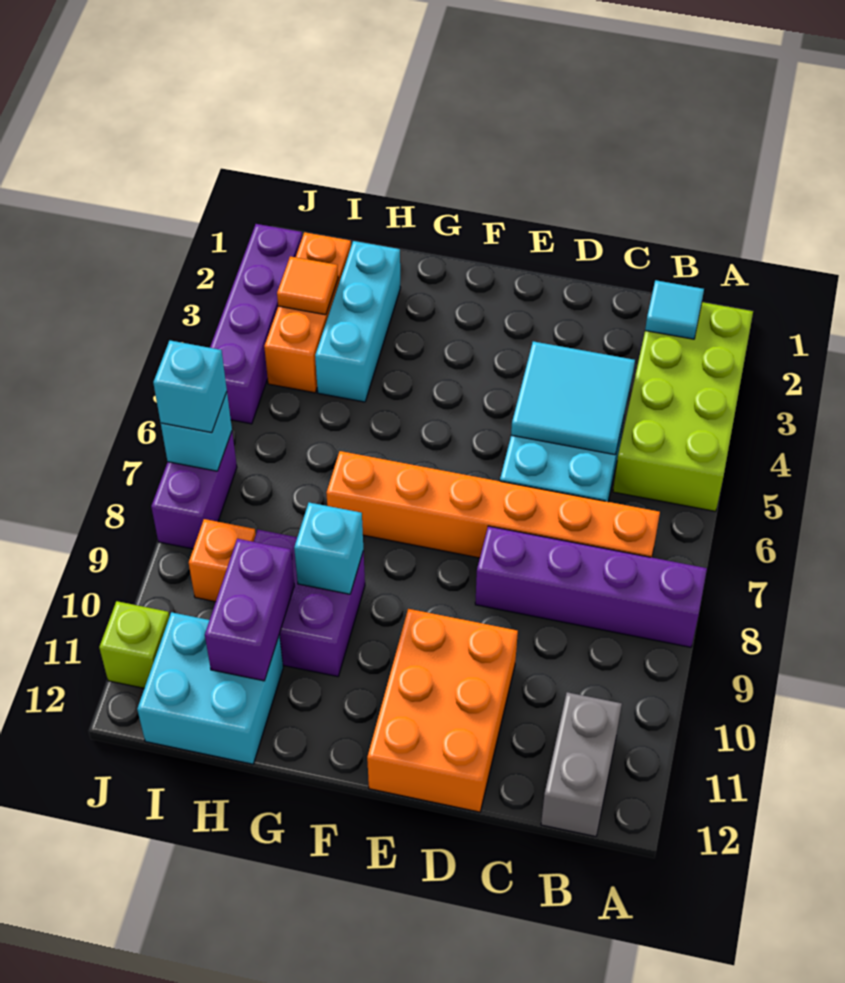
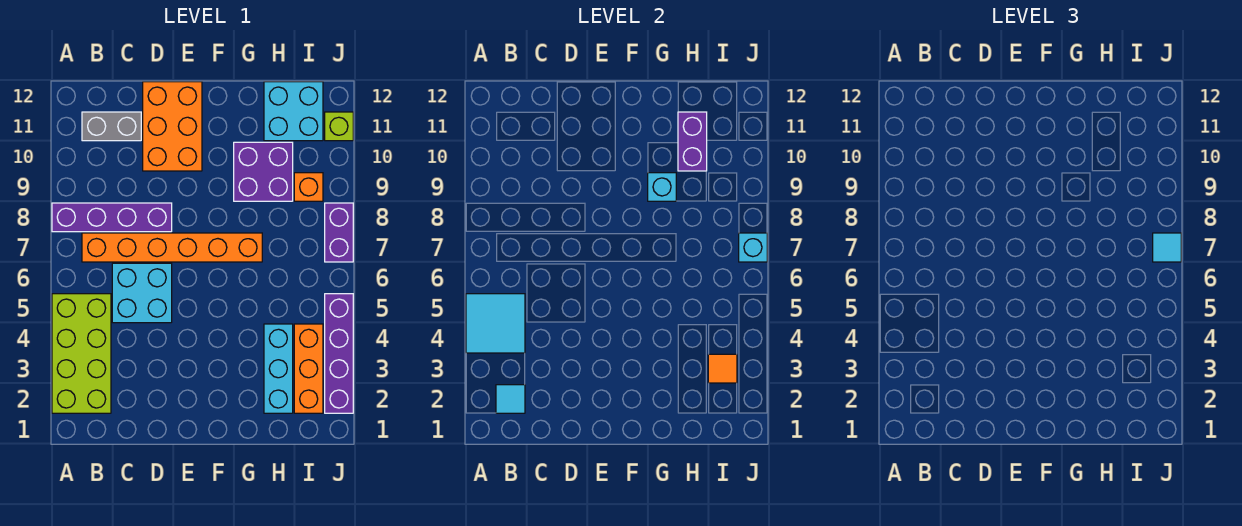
grey brick B11:B12 level 1 -> grey brick B11:C11 level 1
cyan tile C4:D5 level 2 -> cyan tile A4:B5 level 2
cyan brick J7 level 3 -> cyan tile J7 level 3

